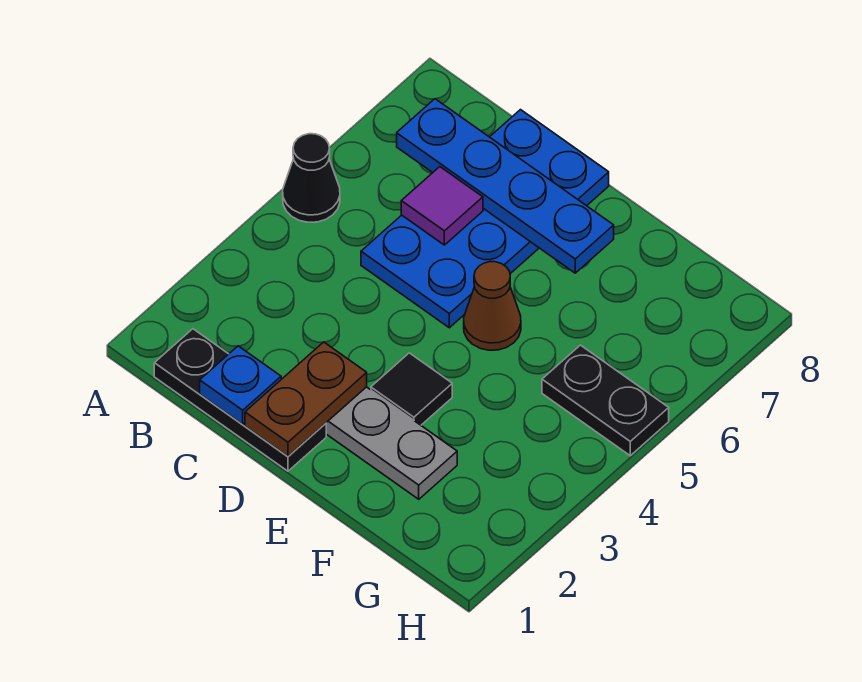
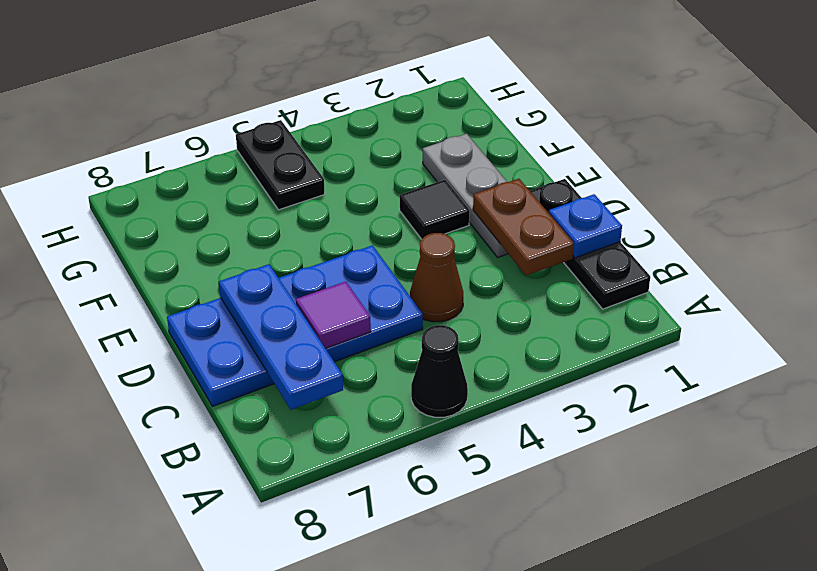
blue plate B7:E7 level 2 -> blue plate B7:D7 level 2
brown plate D1:D2 level 2 -> brown plate C2:D2 level 2
brown cone E5 level 1 -> brown cone C4 level 1

